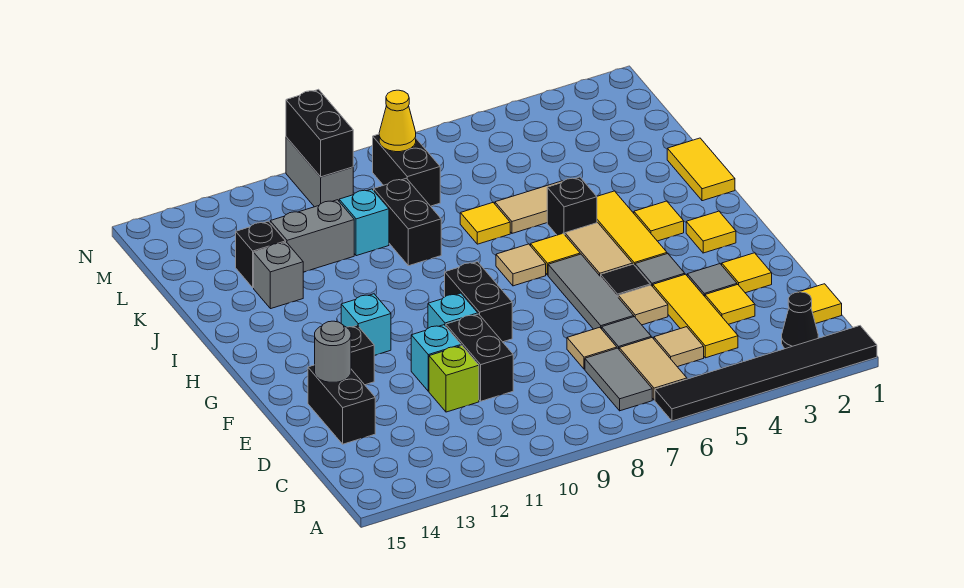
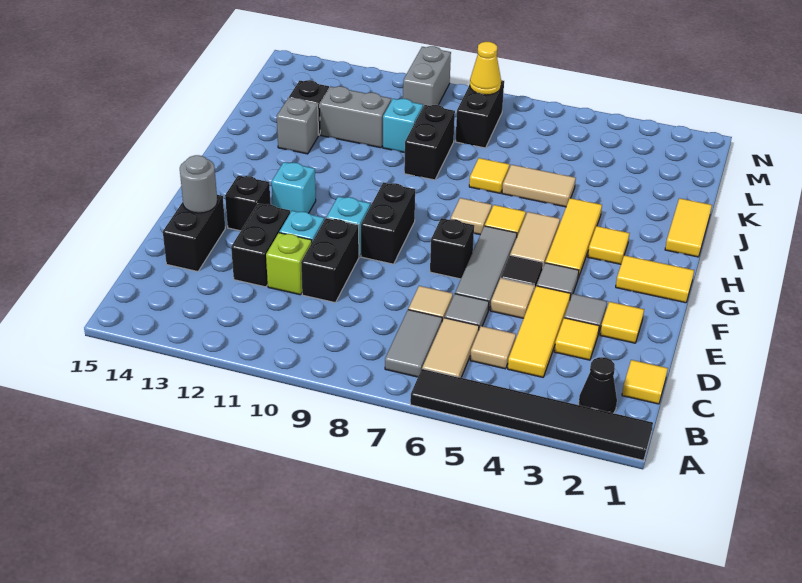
yellow tile G2 level 1 -> yellow tile G1:G2 level 1
black brick I5 level 1 -> black brick F7 level 1
black brick M10:N10 level 2 -> black brick D12:E12 level 1

